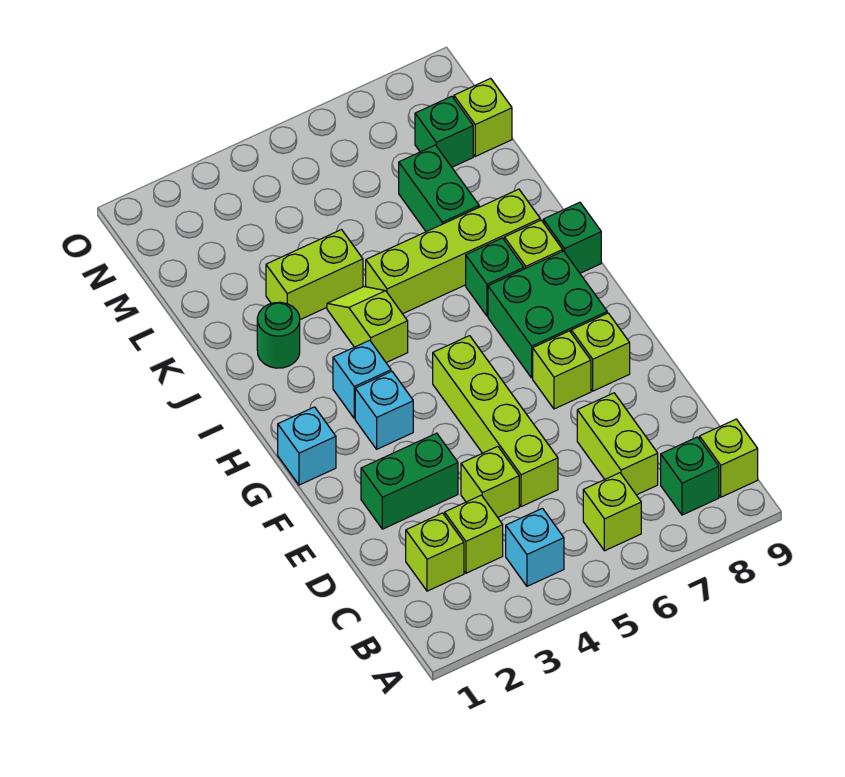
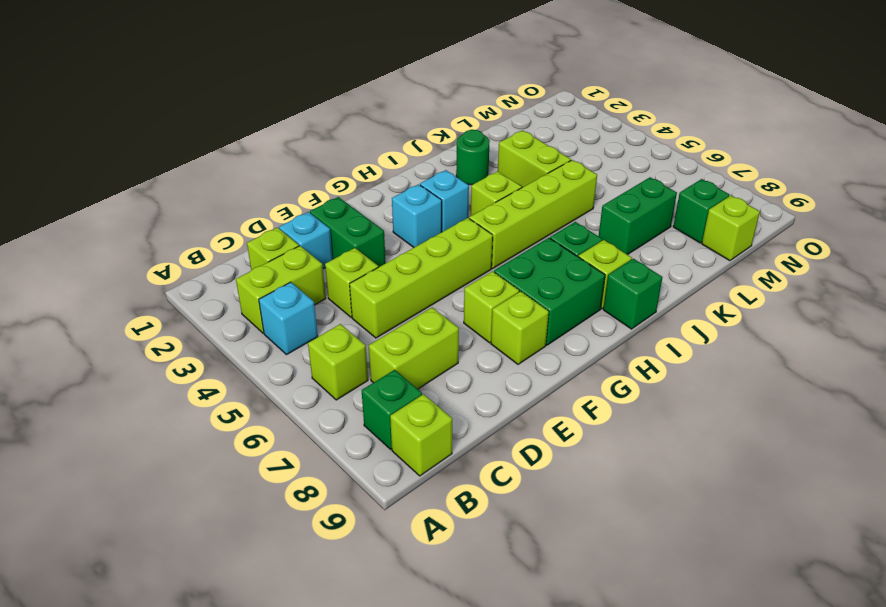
lime brick C3 level 1 -> lime brick B3:C3 level 1
cyan brick G1 level 1 -> cyan brick D2 level 1
lime brick J5:J8 level 1 -> lime brick H5:K5 level 1

